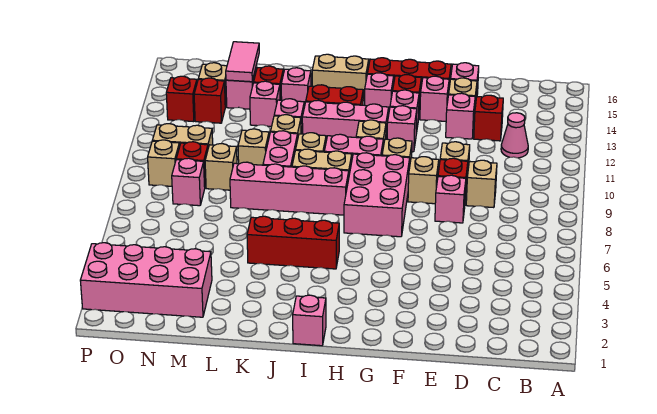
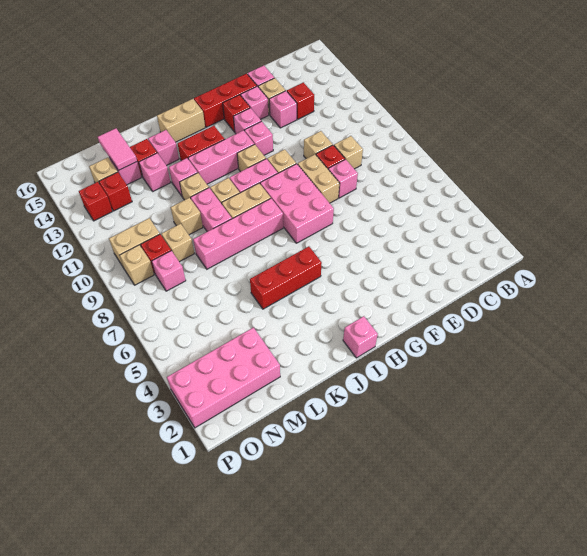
pink cone C12 level 1 -> none
tan brick F9 level 1 -> tan brick F8:F9 level 1
pink brick H14 level 1 -> none

